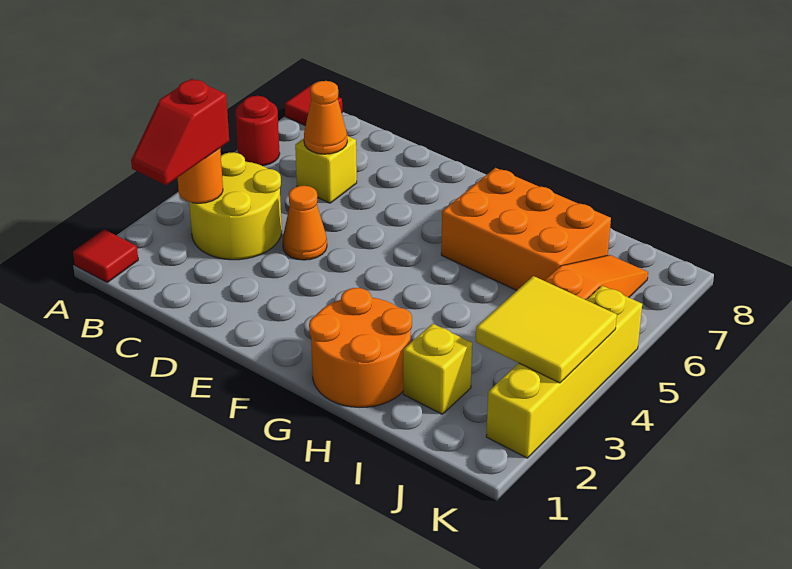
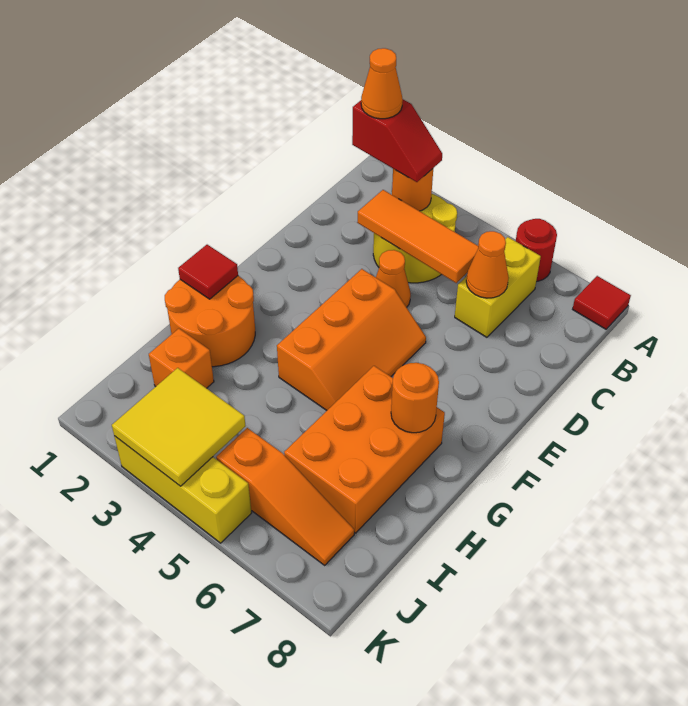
red tile A1 level 1 -> red tile G1 level 2
red slope B2:B3 level 3 top 3 -> red slope B2:B3 level 3 top 2
none -> orange cone B2 level 4
none -> orange tile C3:C5 level 2
yellow brick C6 level 1 -> yellow brick B6:C6 level 1
none -> orange slope E4:G5 level 1 top 4
none -> orange round brick G7 level 2
yellow brick I2 level 1 -> orange brick I2 level 1
yellow brick K2:K5 level 1 -> yellow brick K3:K5 level 1

